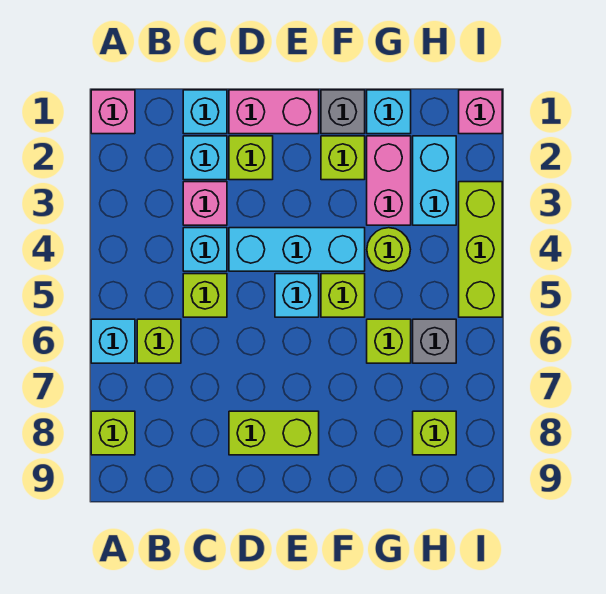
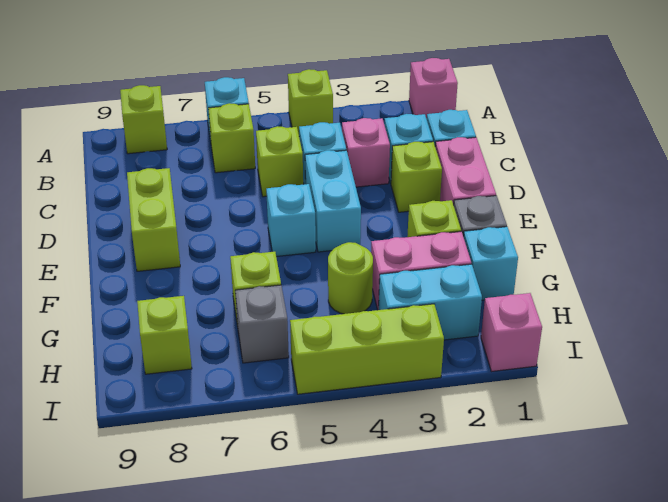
cyan brick D4:F4 level 1 -> cyan brick D4:E4 level 1
lime brick F5 level 1 -> lime brick A4 level 1

